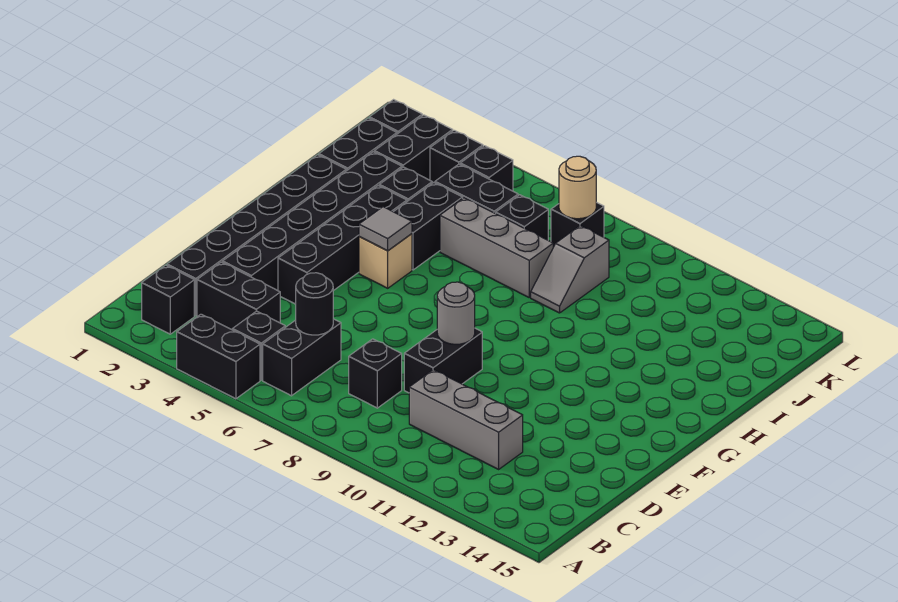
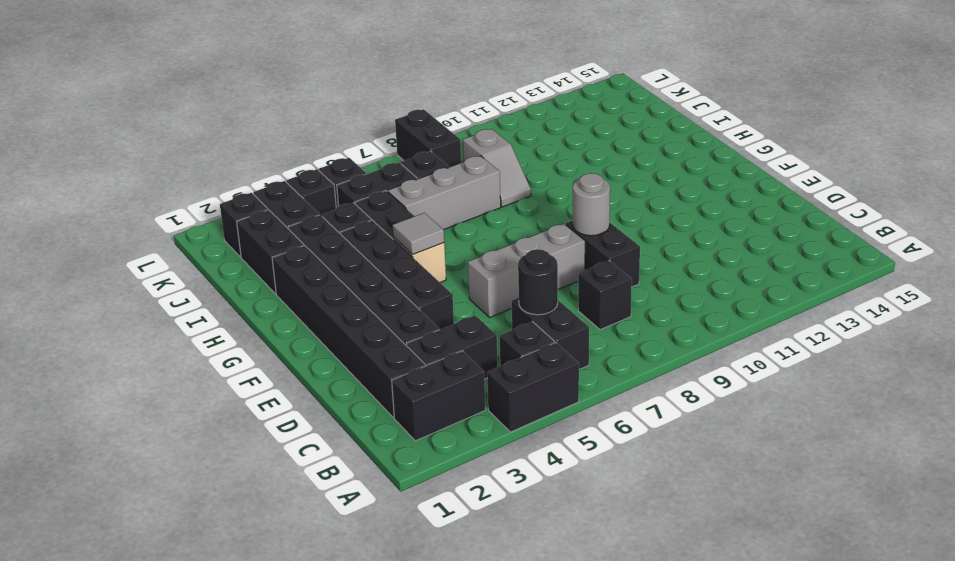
black brick B2 level 1 -> black brick B2:B3 level 1
grey brick C10:C12 level 1 -> grey brick E6:E8 level 1
black brick K8 level 1 -> black brick K8:L8 level 1
tan round brick K8 level 2 -> none

